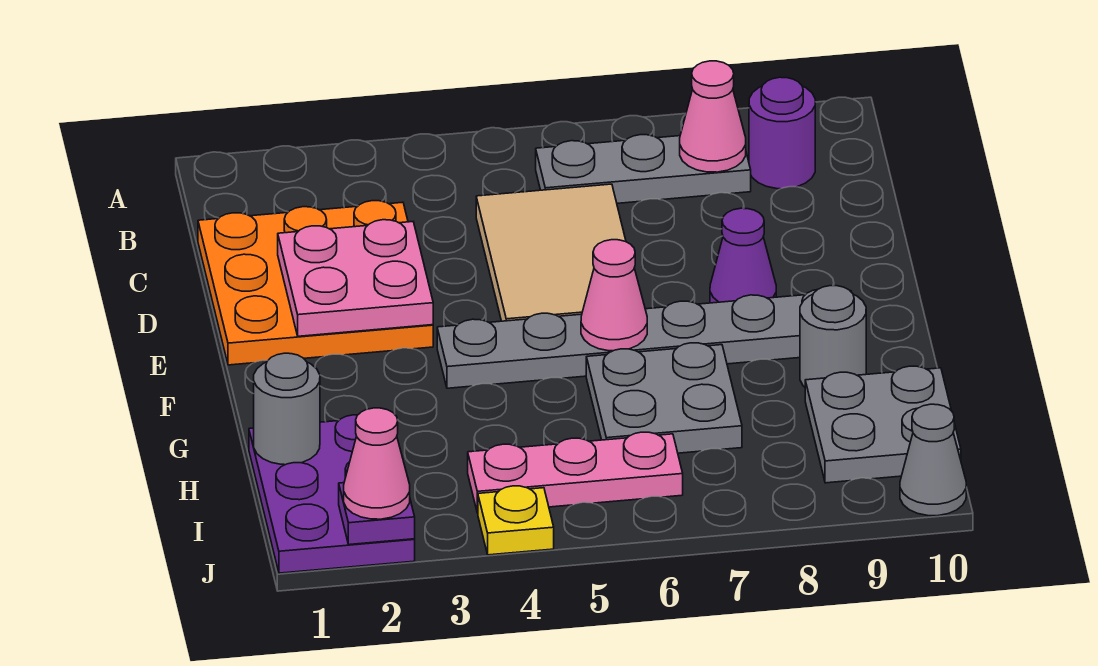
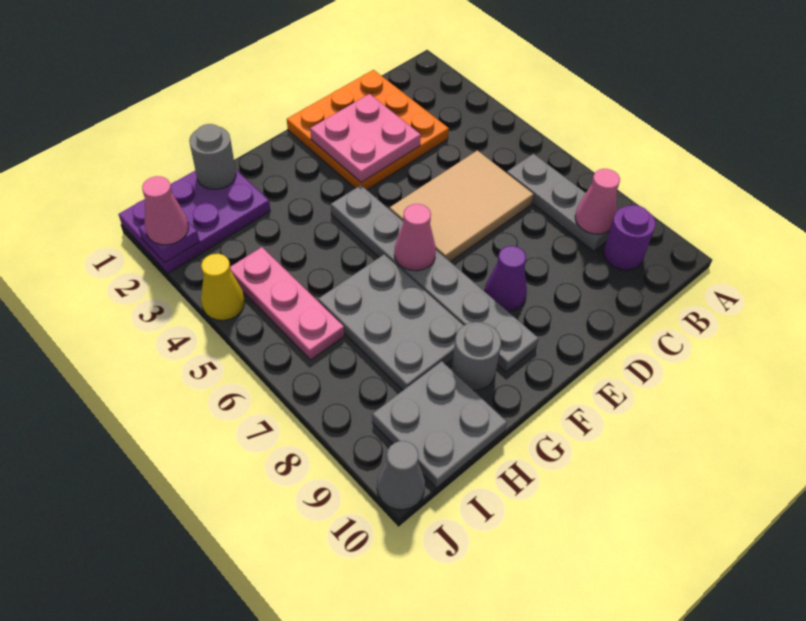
grey plate G6:H7 level 1 -> grey plate G6:H8 level 1
yellow plate J4 level 1 -> yellow cone J4 level 1

